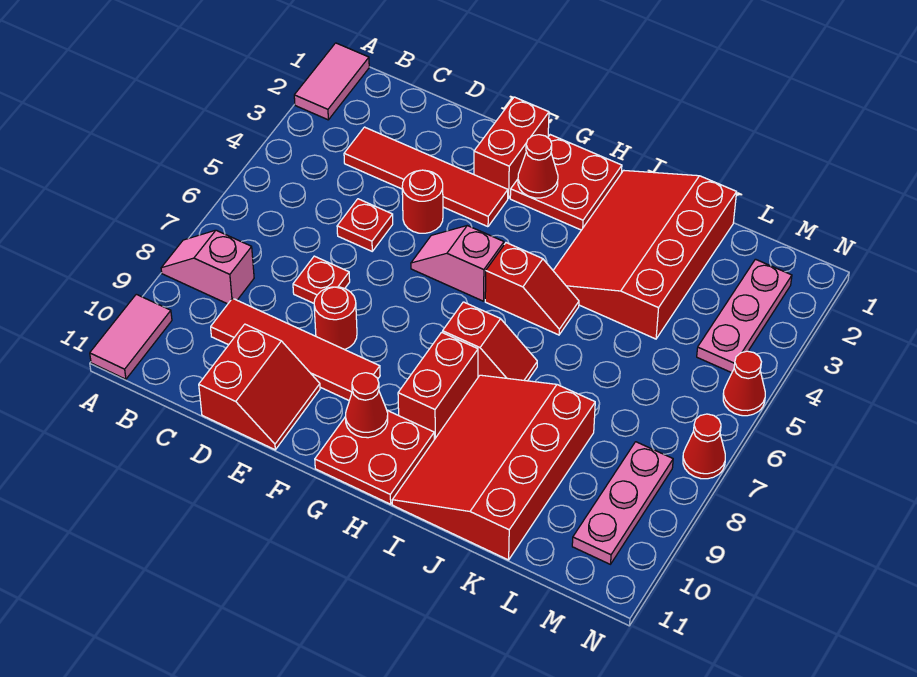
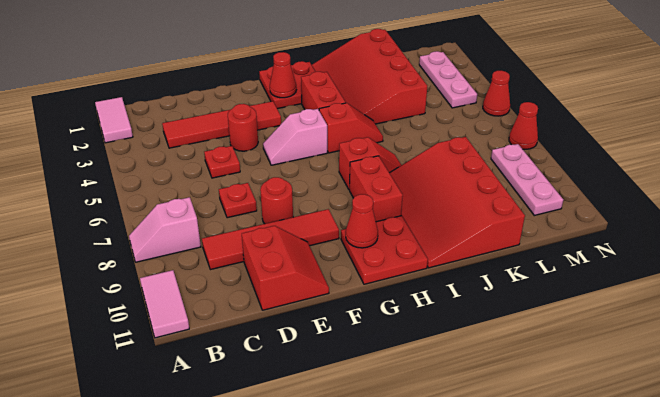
red brick F1:F2 level 1 -> red brick H3:H4 level 1

